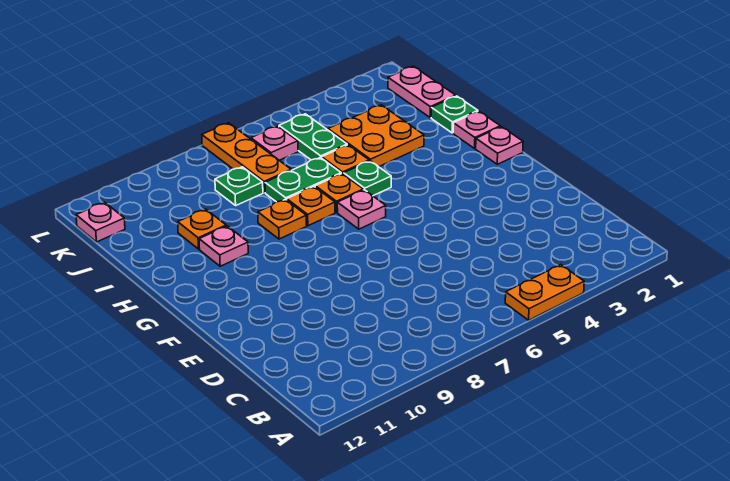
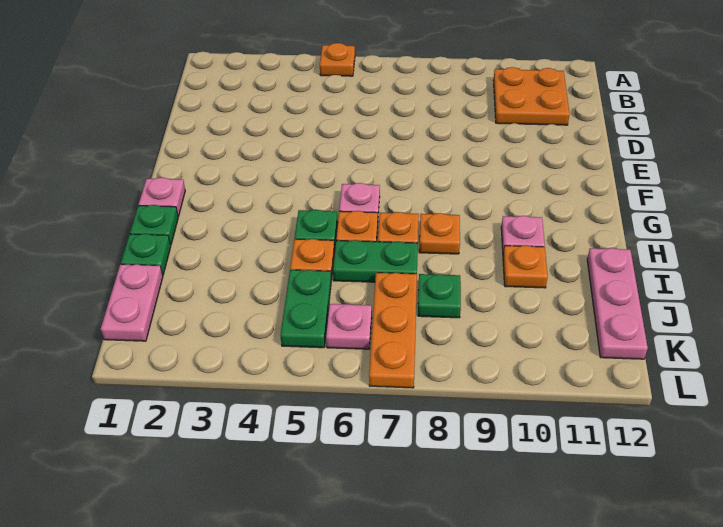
orange plate A4:A5 level 1 -> orange plate A5 level 1
pink plate H1 level 1 -> green plate H1 level 1
orange plate I3:J4 level 1 -> orange plate B10:C11 level 1
pink plate K12 level 1 -> pink plate I12:K12 level 1

